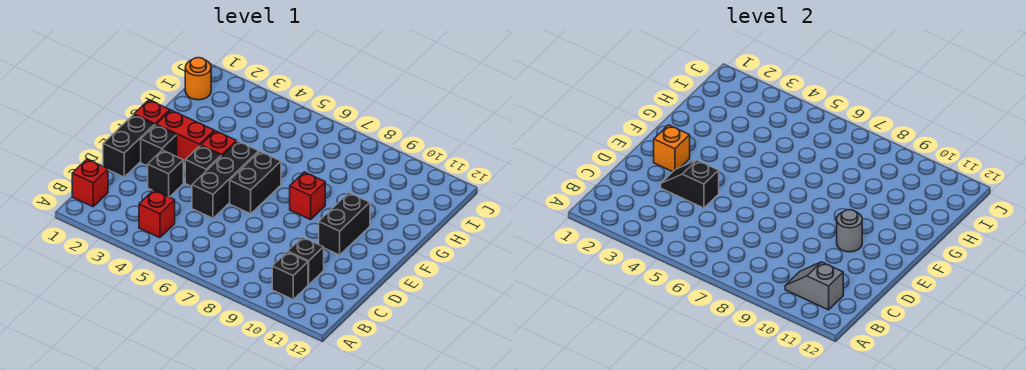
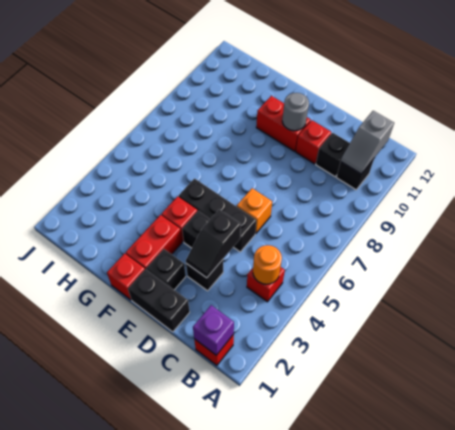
none -> purple brick B1 level 2
orange brick E2 level 2 -> orange brick D6 level 1
black brick E6:F6 level 1 -> none
black brick E10:F10 level 1 -> red brick E10:F10 level 1
red brick F8 level 1 -> red brick D10 level 1
orange round brick I1 level 1 -> orange round brick B4 level 2

